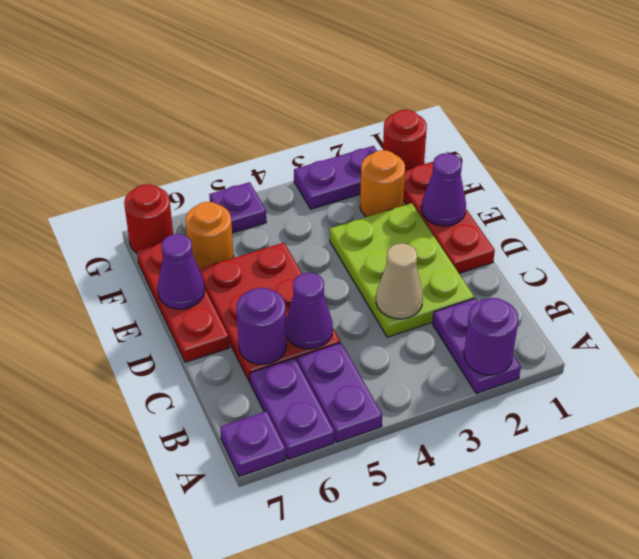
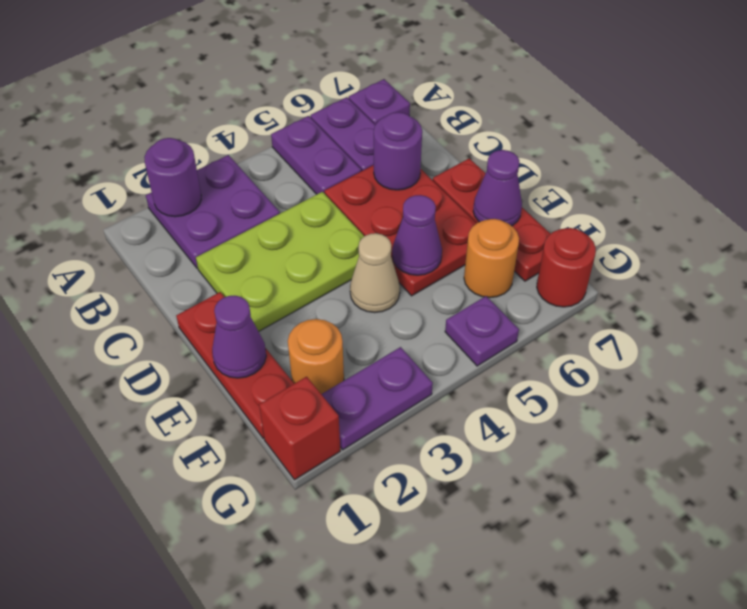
purple plate A2:B2 level 1 -> purple plate A2:B3 level 1
lime plate C2:E3 level 1 -> lime plate C2:D4 level 1
tan cone C3 level 2 -> tan cone E4 level 1
purple cone C5 level 2 -> purple cone E5 level 2
red round brick G1 level 1 -> red brick G1 level 1

